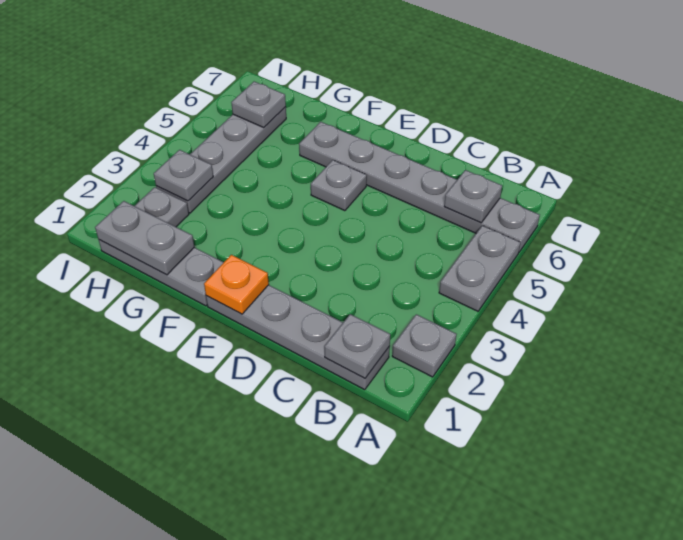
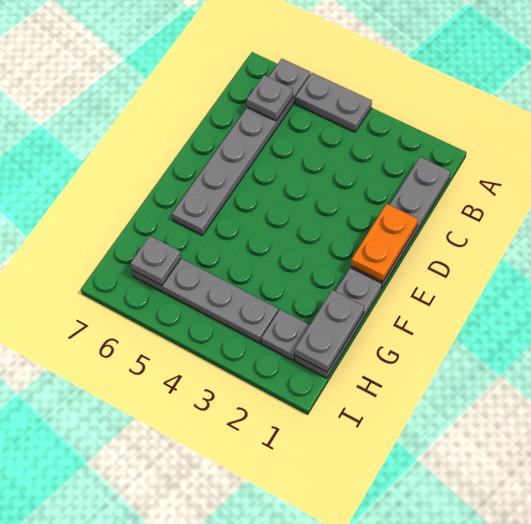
grey plate A2 level 1 -> none
grey plate B1 level 2 -> none
orange plate E1 level 2 -> orange plate D1:E1 level 2
grey plate E5 level 1 -> none
grey plate H3 level 2 -> none

